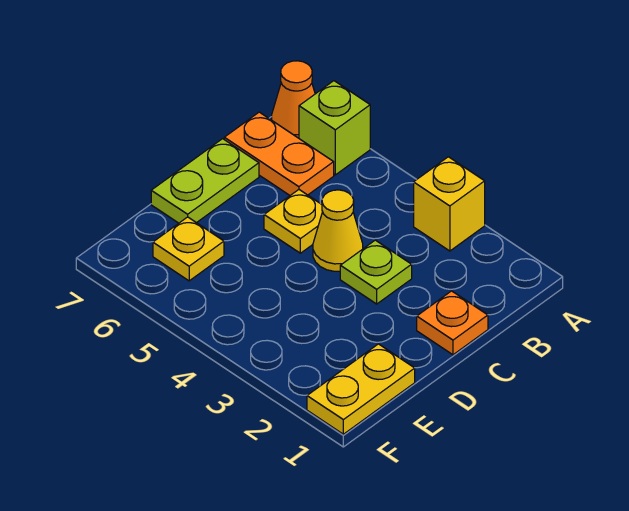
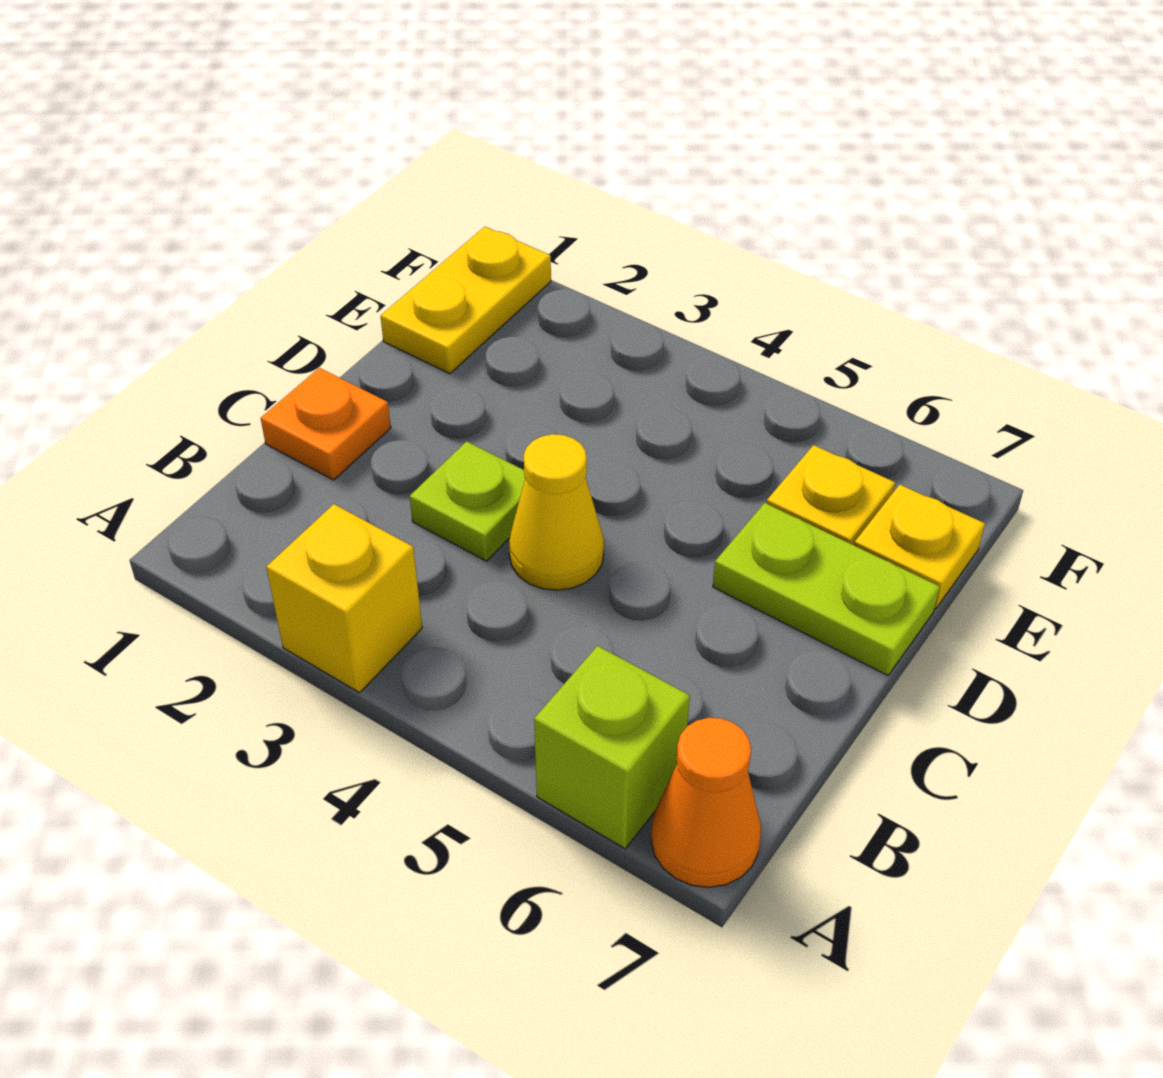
orange plate B6:B7 level 1 -> none
yellow plate C5 level 1 -> yellow plate E7 level 1
lime plate C7:D7 level 1 -> lime plate D6:D7 level 1

